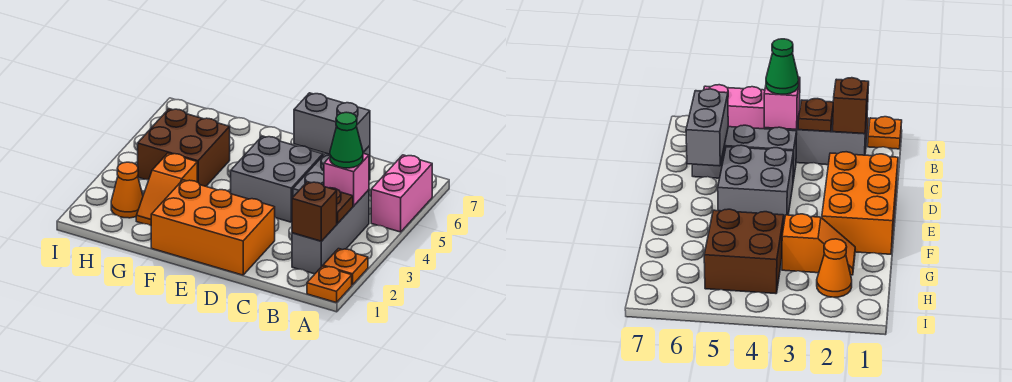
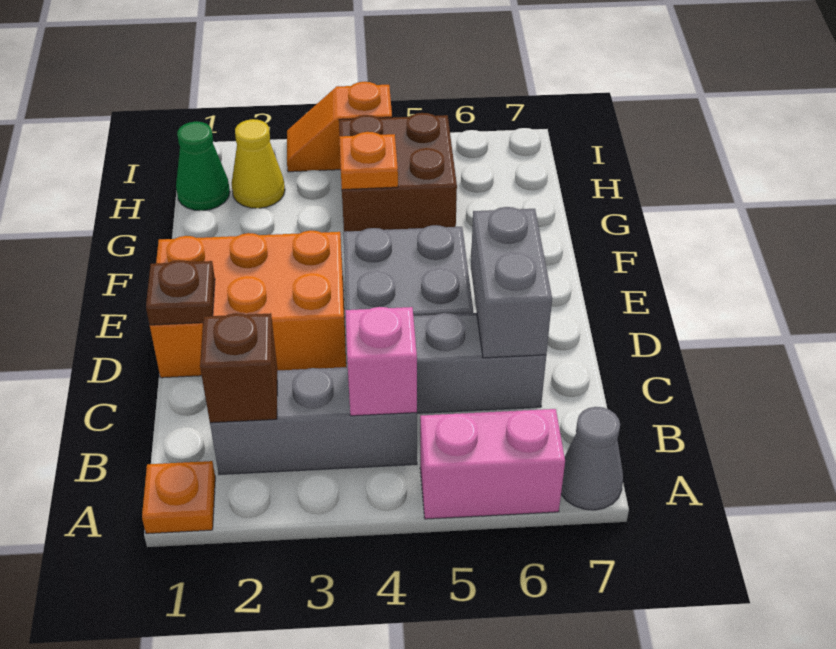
orange plate A2 level 1 -> orange plate G4 level 2
none -> grey cone A7 level 1
brown plate B3 level 2 -> brown plate D1 level 2
green cone B4 level 3 -> green cone H1 level 1
orange brick D1:F2 level 1 -> orange brick D1:E3 level 1
orange slope G2:G3 level 1 top 3 -> orange slope I3:I4 level 1 top 4
orange cone H2 level 1 -> yellow cone H2 level 1

